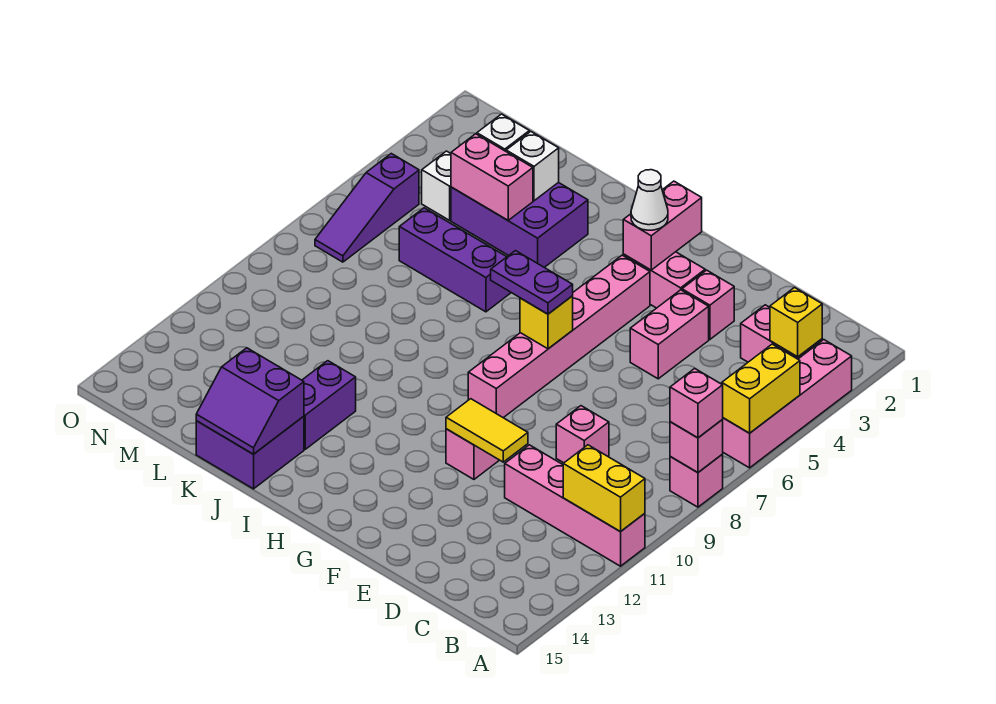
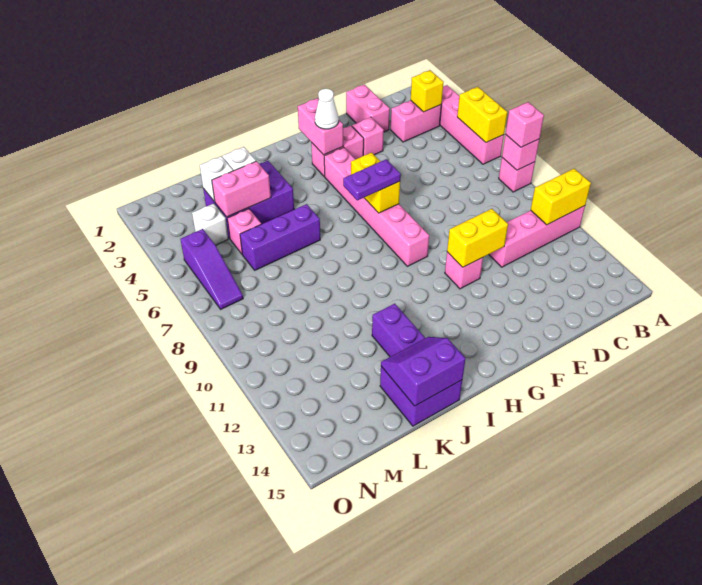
pink brick D9 level 1 -> pink brick L5 level 1
pink brick E4:E5 level 1 -> pink brick D1:D2 level 1
yellow tile E11:F11 level 2 -> yellow brick E11:F11 level 2
yellow brick G7 level 2 -> yellow brick G6:G7 level 2
purple slope J14:K15 level 2 top 14 -> purple slope J14:K15 level 2 top 15

